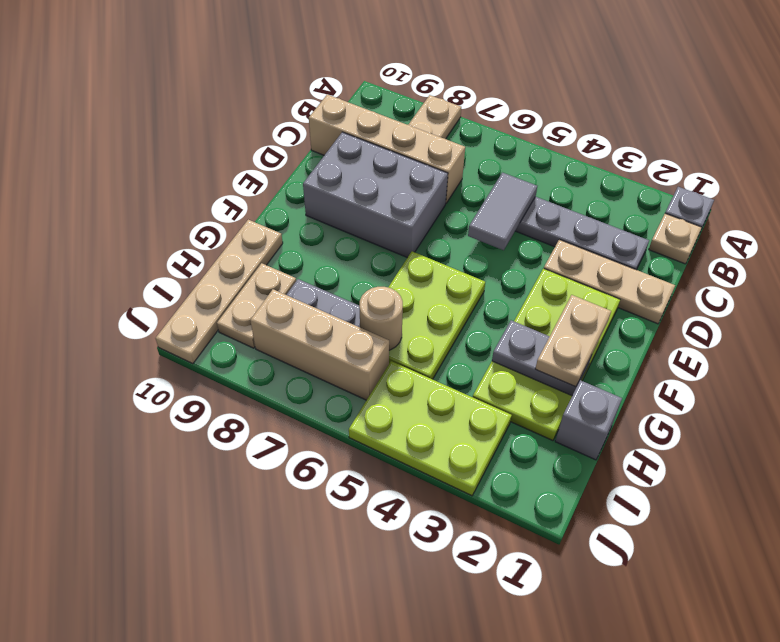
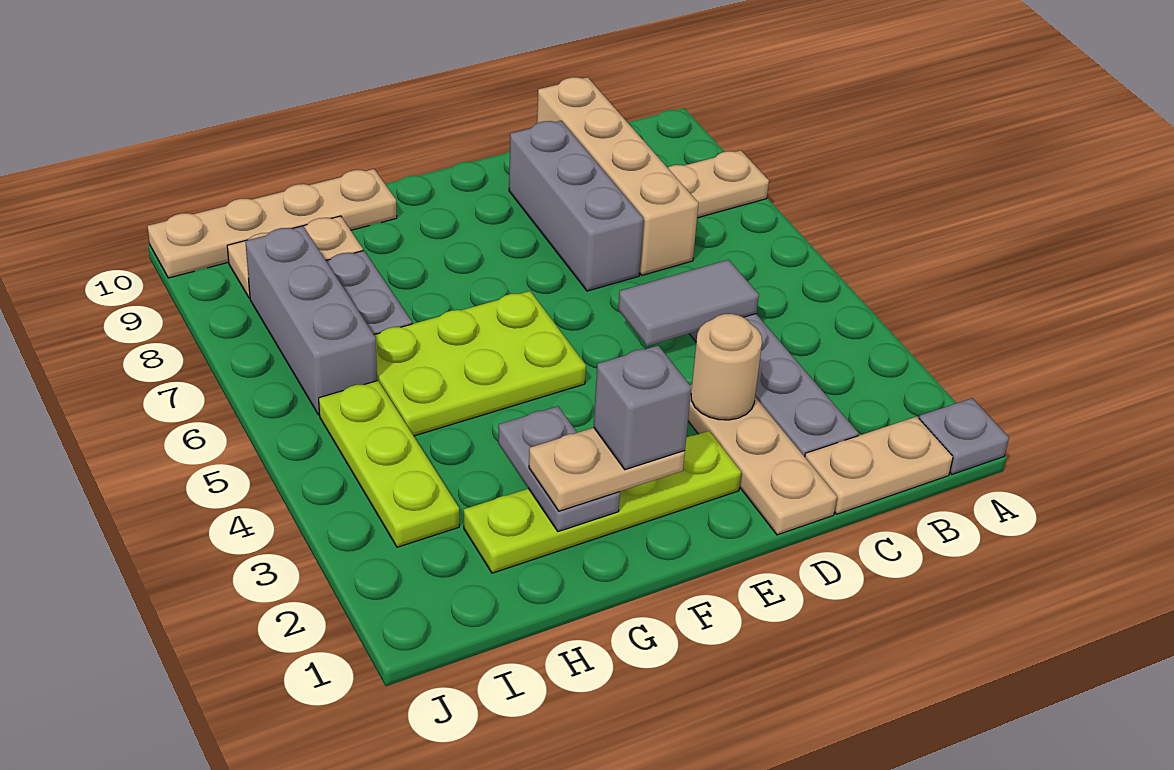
tan plate B1 level 1 -> tan plate B1:C1 level 1
grey brick D7:E9 level 1 -> grey brick D7:D9 level 1
lime plate E2:H3 level 1 -> lime plate E2:H2 level 1
grey brick H1 level 1 -> grey brick F2 level 4
tan round brick H6 level 2 -> tan round brick D3 level 2
lime plate I3:J5 level 1 -> lime plate I3:I5 level 1
tan brick I6:I8 level 1 -> grey brick I6:I8 level 1

